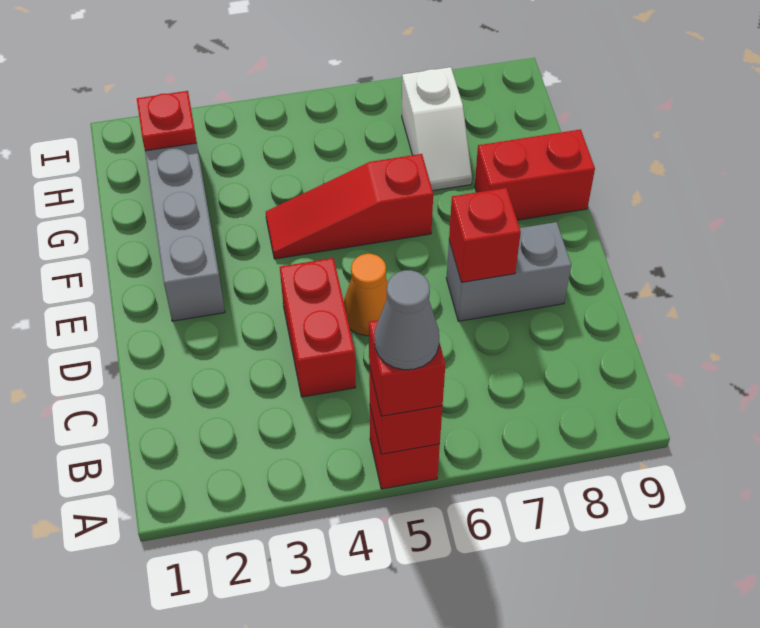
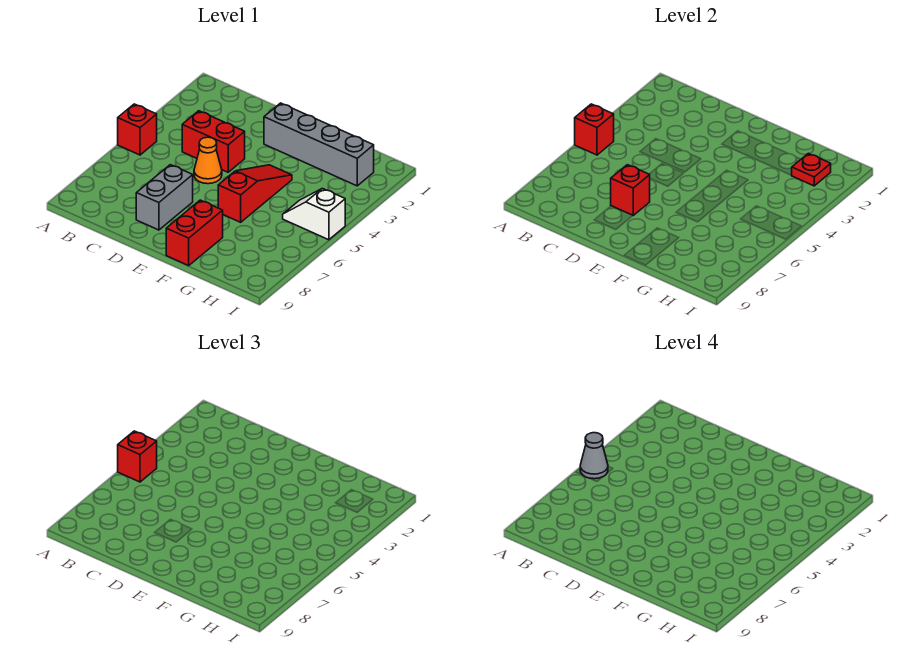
white slope G7:H7 level 1 top H -> white slope H5:I5 level 1 top I

